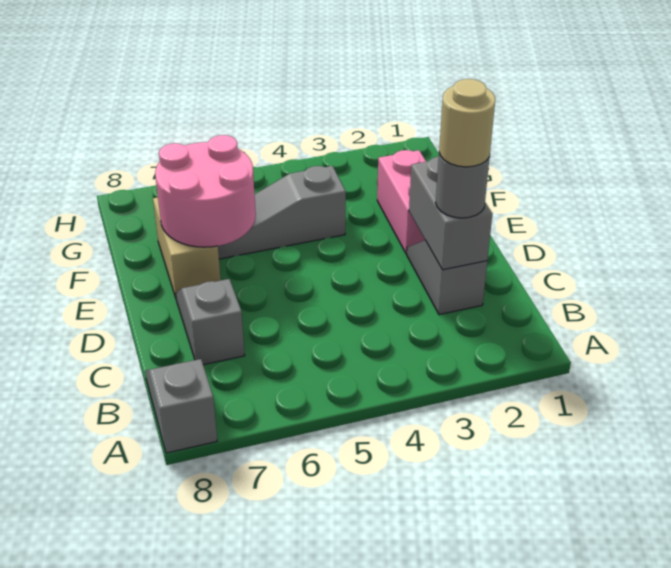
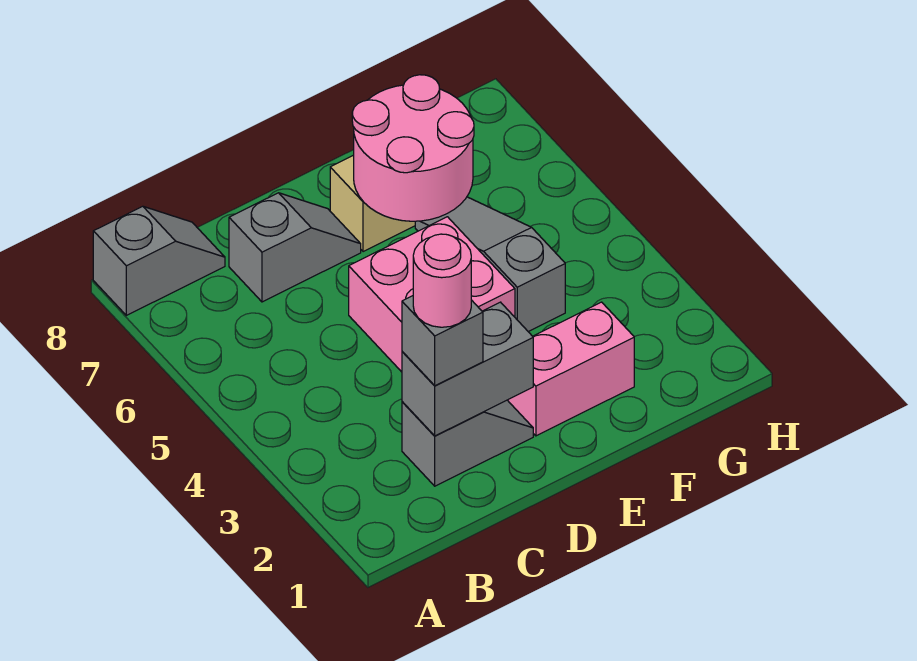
grey round brick C2 level 3 -> grey brick C2 level 3
tan round brick C2 level 4 -> pink round brick C2 level 4
none -> pink brick D4:E5 level 1

